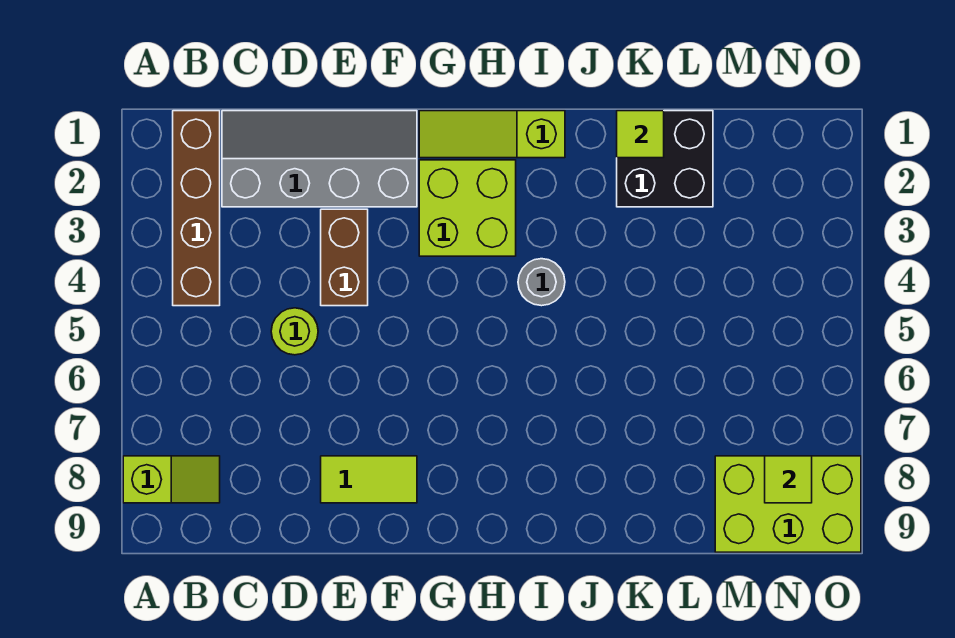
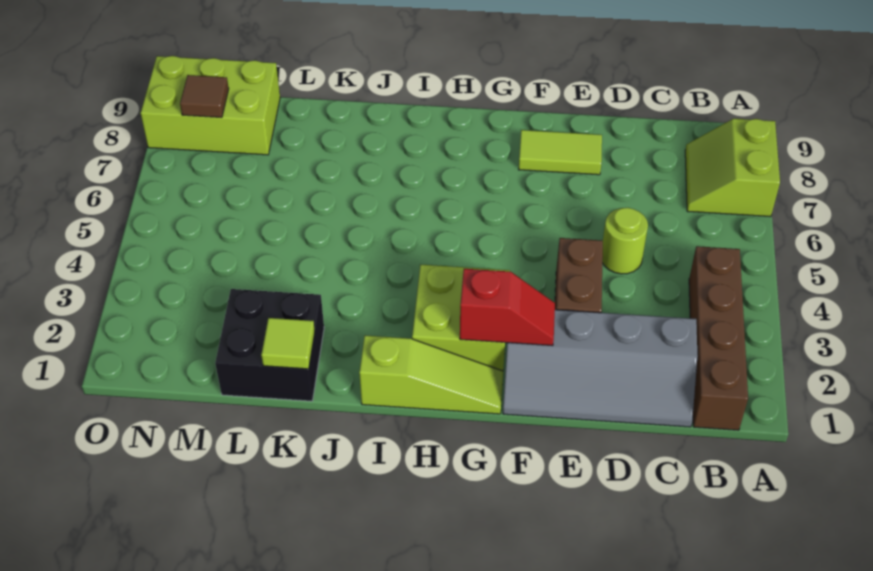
lime slope A8:B8 level 1 top A -> lime slope A7:B8 level 1 top A
none -> red slope F2:G2 level 2 top G
grey round brick I4 level 1 -> none
lime tile N8 level 2 -> brown tile N8 level 2

